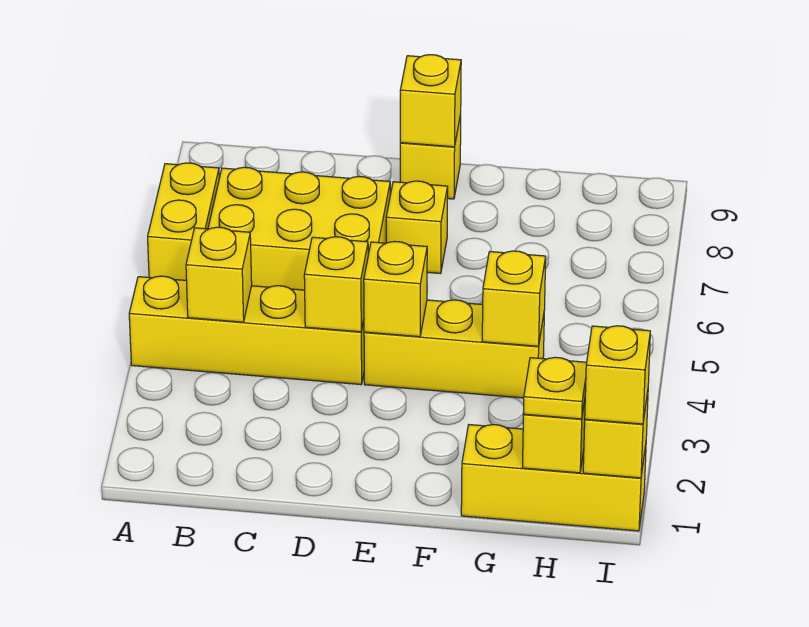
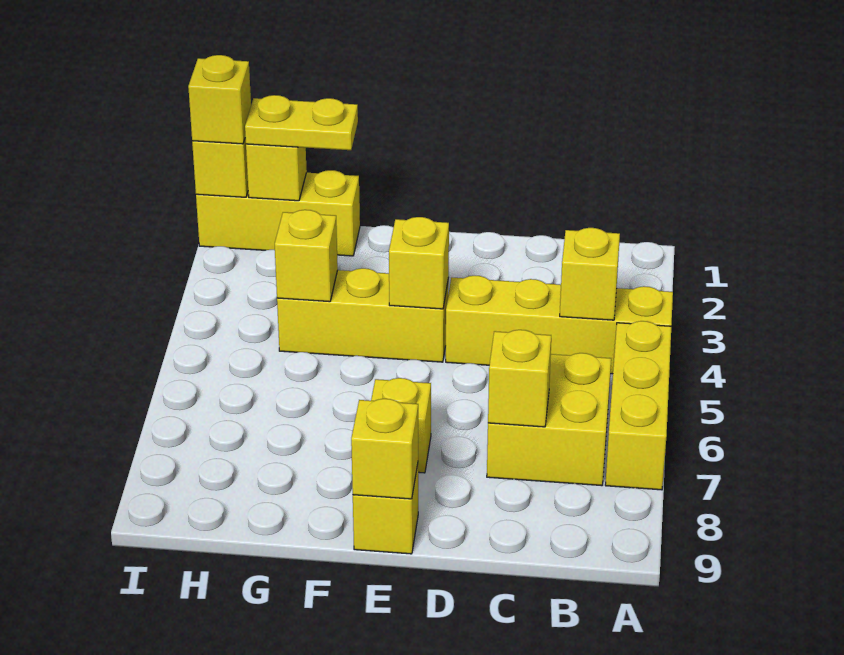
yellow brick A6:A7 level 1 -> yellow brick A5:A7 level 1
yellow brick B6:D7 level 1 -> yellow brick B6:C7 level 1
yellow brick D4 level 2 -> yellow brick C7 level 2
yellow plate H1 level 3 -> yellow plate G1:H1 level 3

